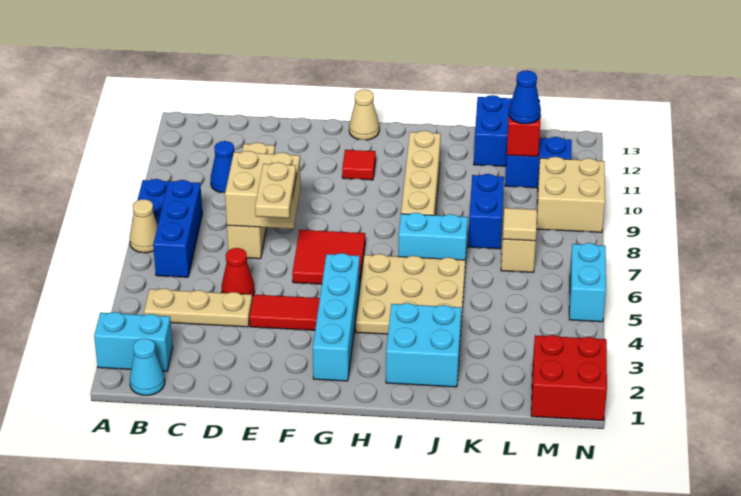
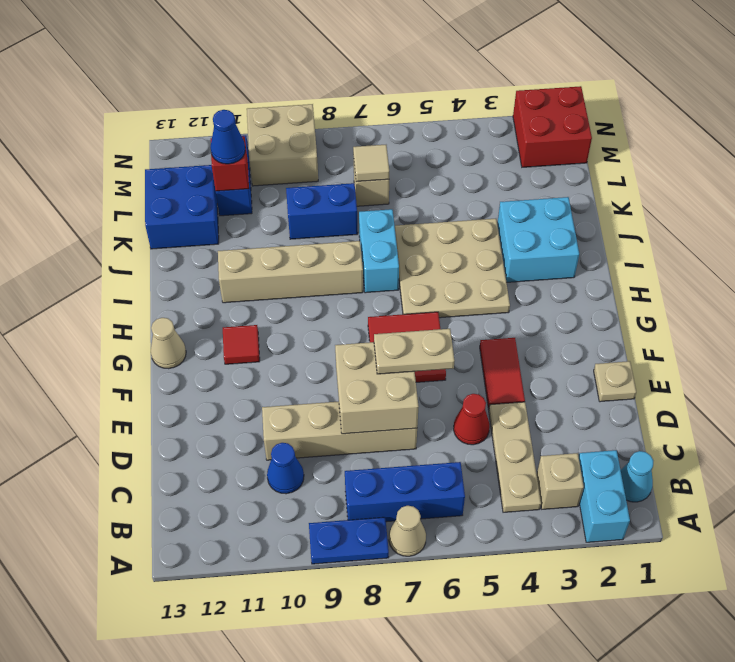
none -> tan brick B3 level 1
none -> tan plate E1 level 1
cyan brick G2:G5 level 1 -> none
cyan brick N5:N6 level 1 -> none

